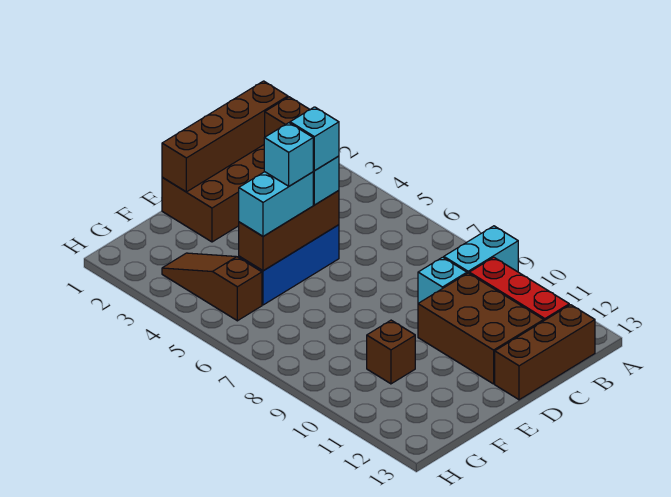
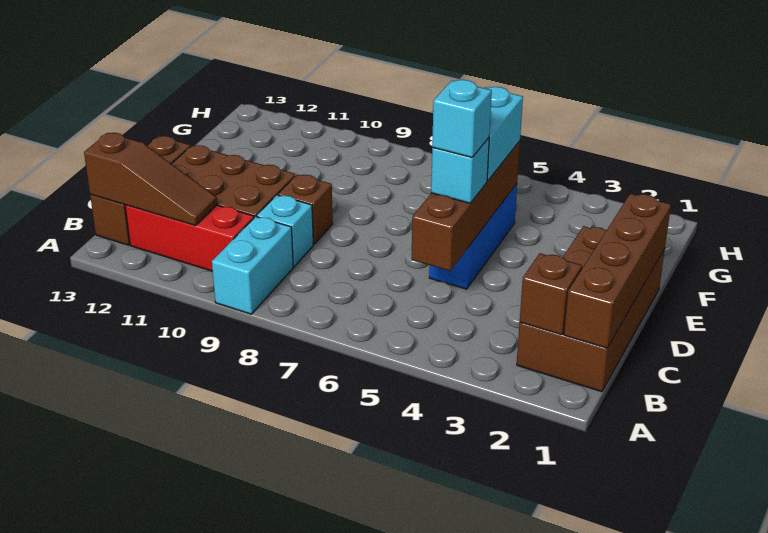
brown brick D5:F5 level 2 -> brown brick C5:F5 level 2
cyan brick E5 level 4 -> none
brown brick F10 level 1 -> brown brick D9 level 1
brown slope G3:G5 level 1 top 5 -> brown slope B11:B13 level 2 top 13

